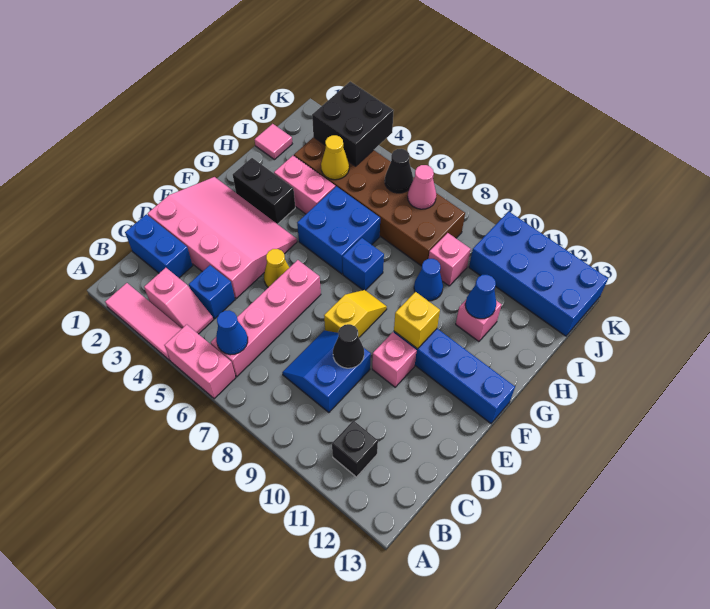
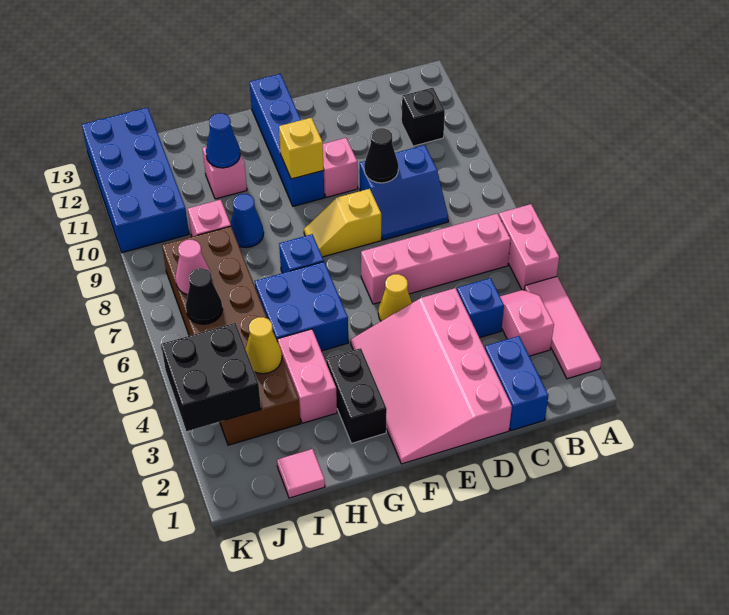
blue cone B6 level 2 -> none

